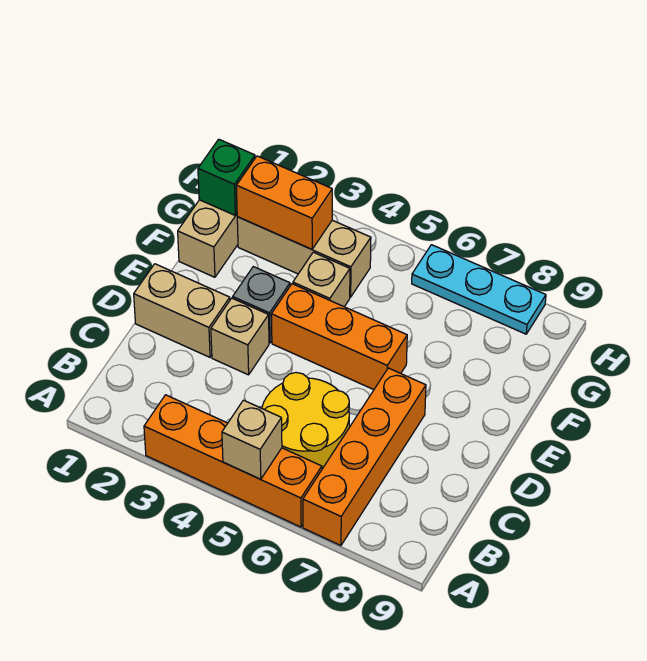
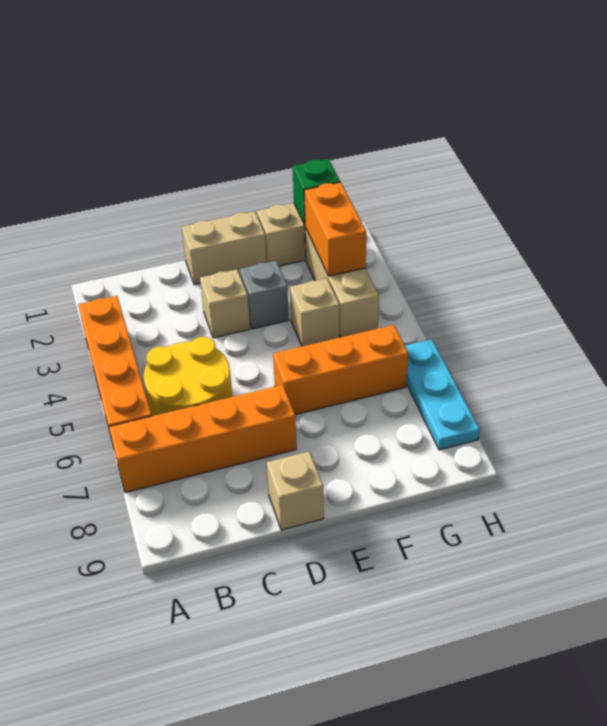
tan brick A5 level 2 -> tan brick D9 level 1
tan brick D1:D2 level 1 -> tan brick D1:E1 level 1
orange brick E4:E6 level 1 -> orange brick E6:G6 level 1

